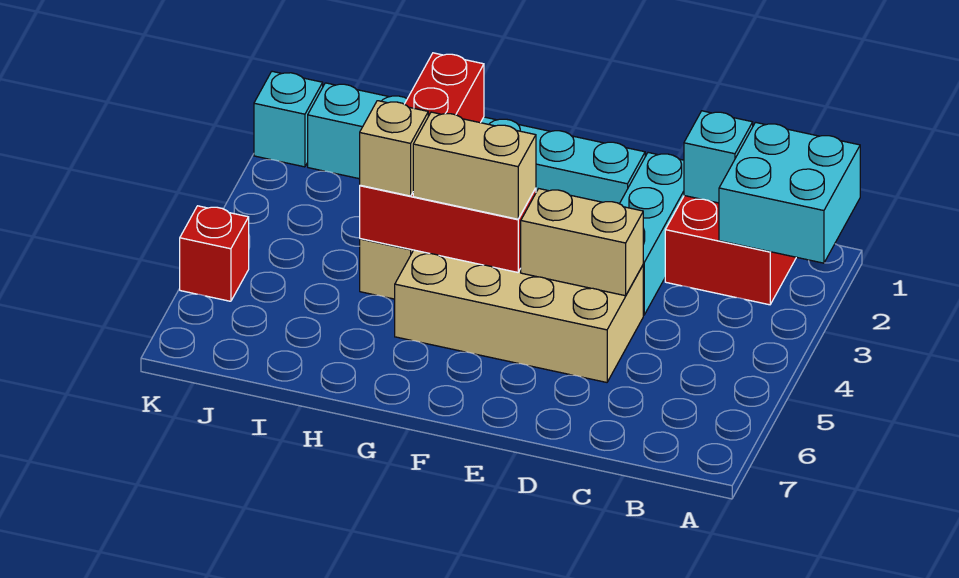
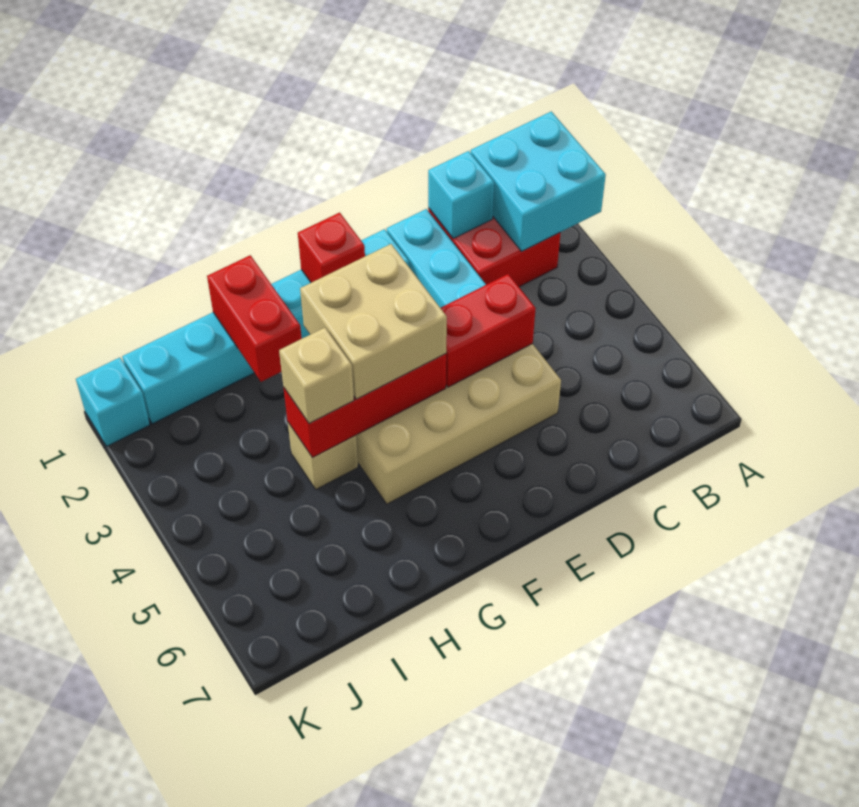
tan brick D4:E4 level 2 -> red brick D4:E4 level 2
tan brick F4:G4 level 3 -> tan brick F3:G4 level 3
red brick K5 level 1 -> red brick F1 level 2

